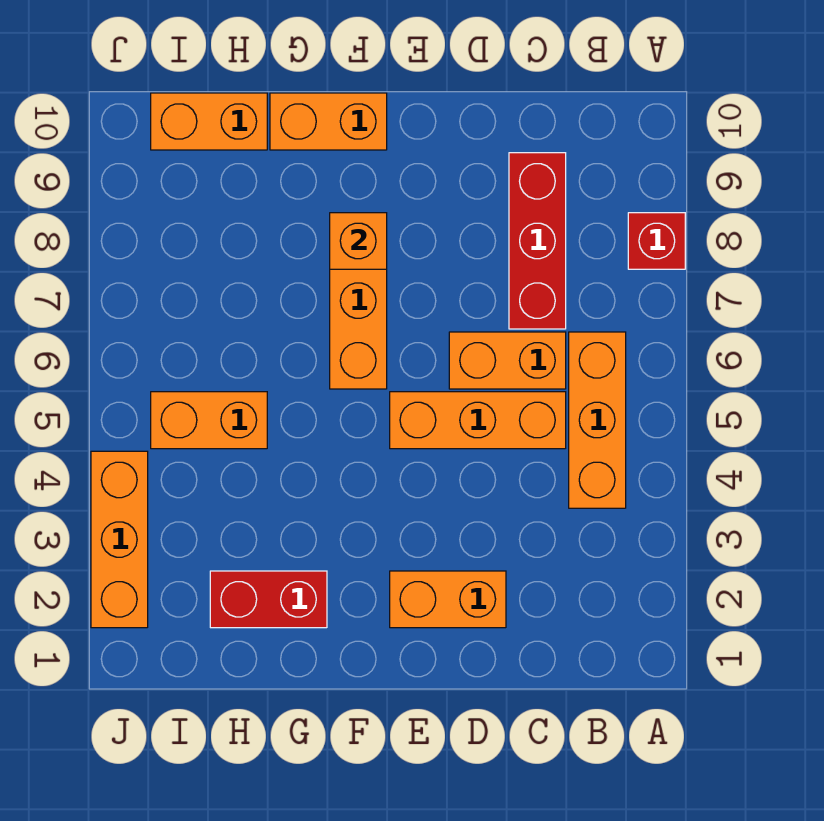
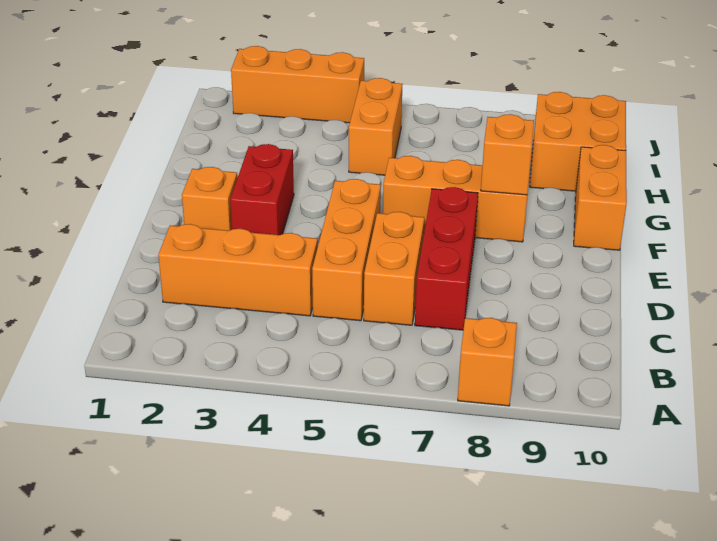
red brick A8 level 1 -> orange brick A8 level 1
orange brick B4:B6 level 1 -> orange brick C2:C4 level 1
red brick C7:C9 level 1 -> red brick C7:E7 level 1
orange brick D2:E2 level 1 -> orange brick E2 level 1
red brick G2:H2 level 1 -> red brick E3:F3 level 1
orange brick H10:I10 level 1 -> orange brick H9:I10 level 1

